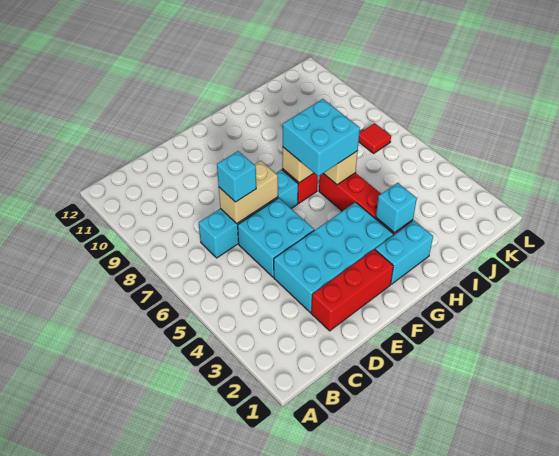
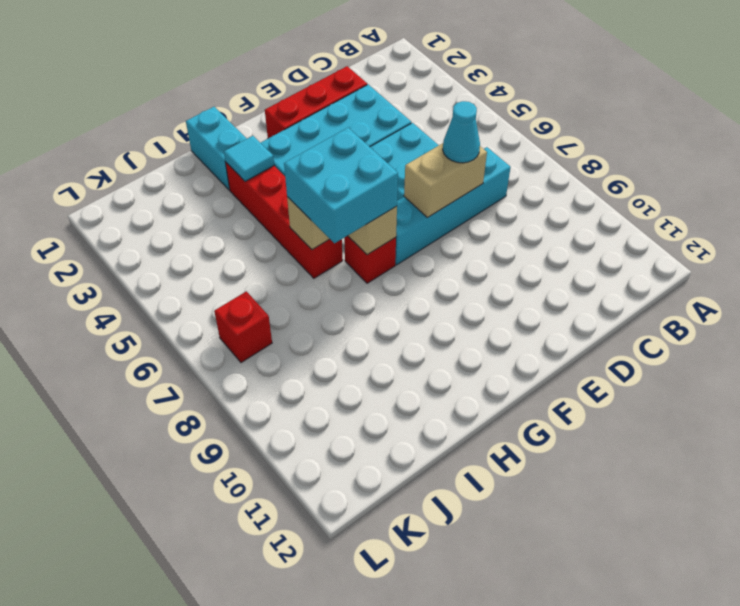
cyan brick D7 level 3 -> cyan cone D7 level 3
cyan brick G2:H2 level 1 -> cyan brick H1:H2 level 1
cyan brick H3 level 2 -> cyan tile H3 level 2
red tile K7 level 1 -> red brick K7 level 1

